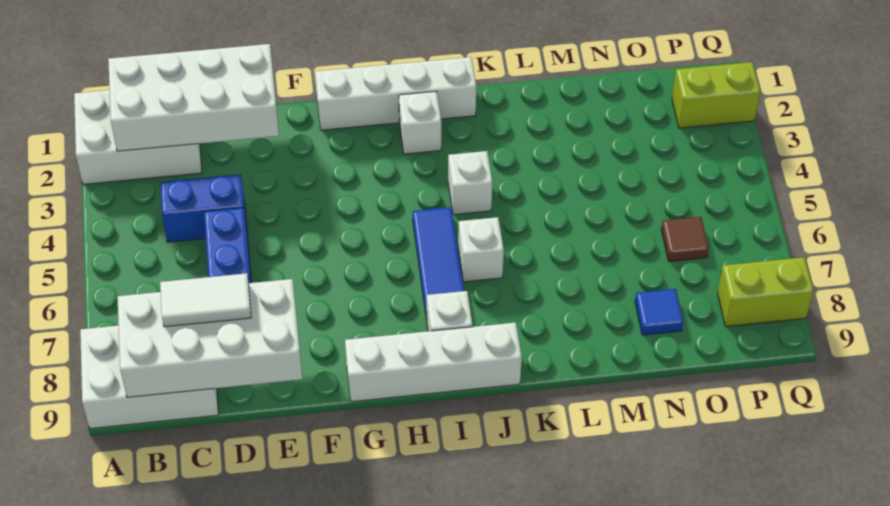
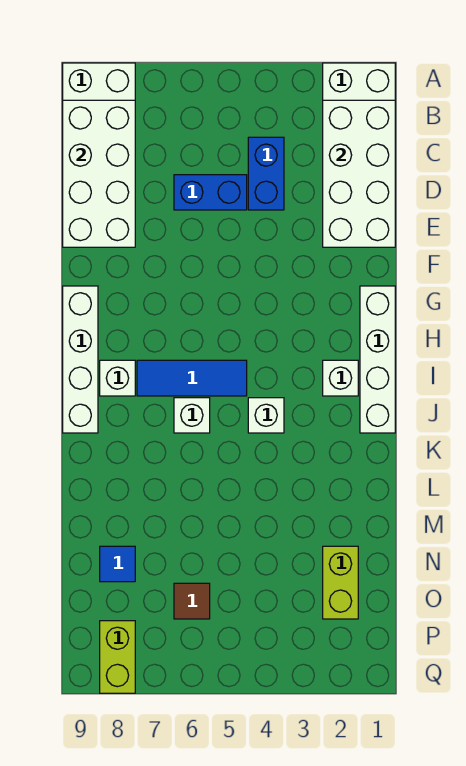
white tile C8:D8 level 3 -> none
lime brick P2:Q2 level 1 -> lime brick N2:O2 level 1

